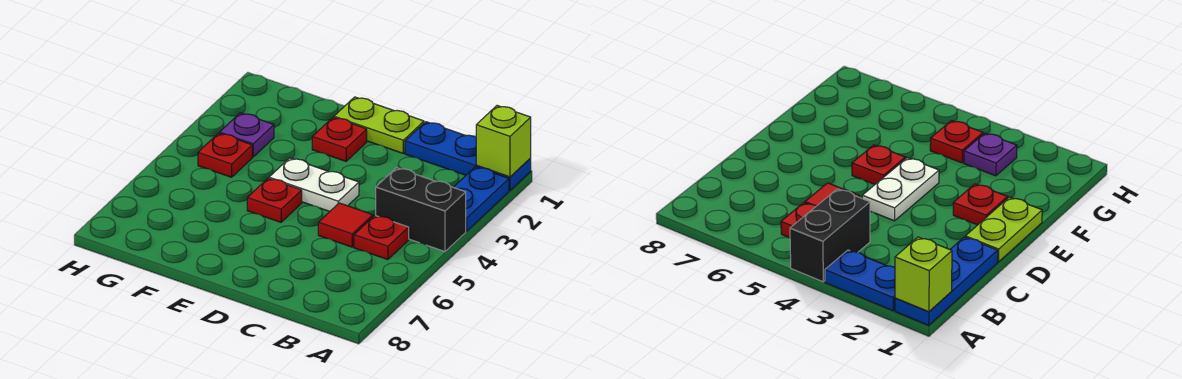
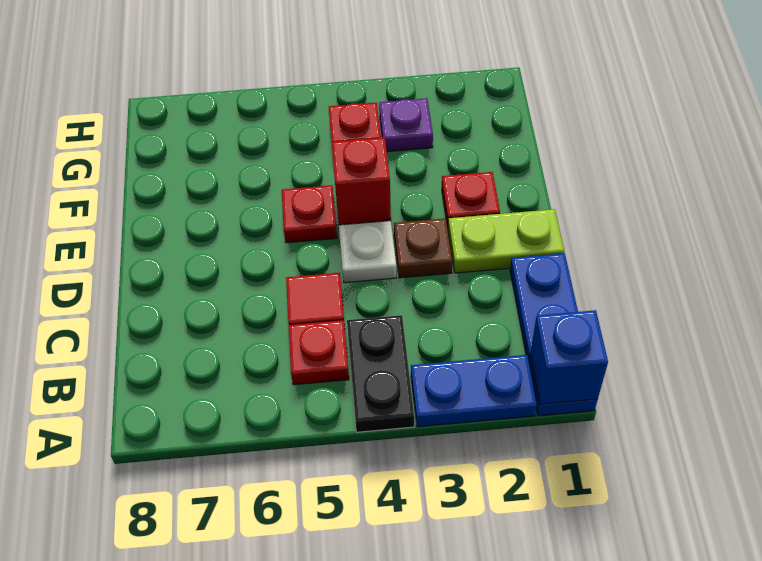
lime brick A1 level 2 -> blue brick A1 level 2
black brick A4:B4 level 1 -> black plate A4:B4 level 1
lime plate D1:E1 level 1 -> lime plate D1:D2 level 1
none -> brown plate D3 level 1
none -> red brick E4 level 2

